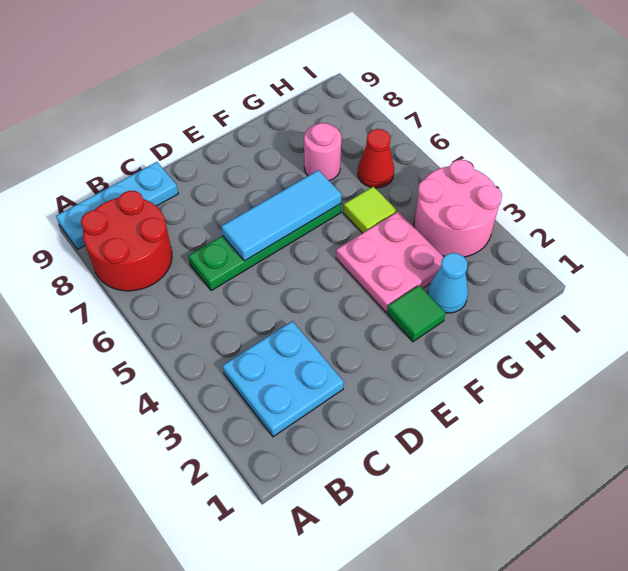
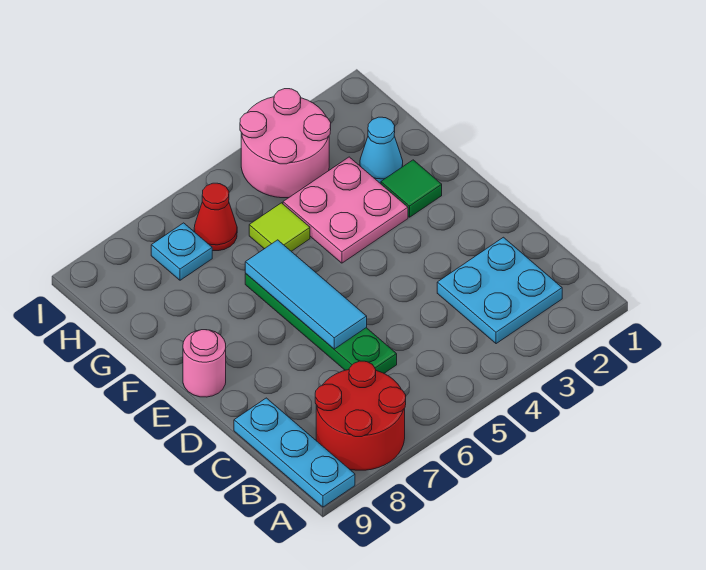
pink round brick G7 level 1 -> pink round brick E9 level 1
none -> cyan plate H7 level 1

